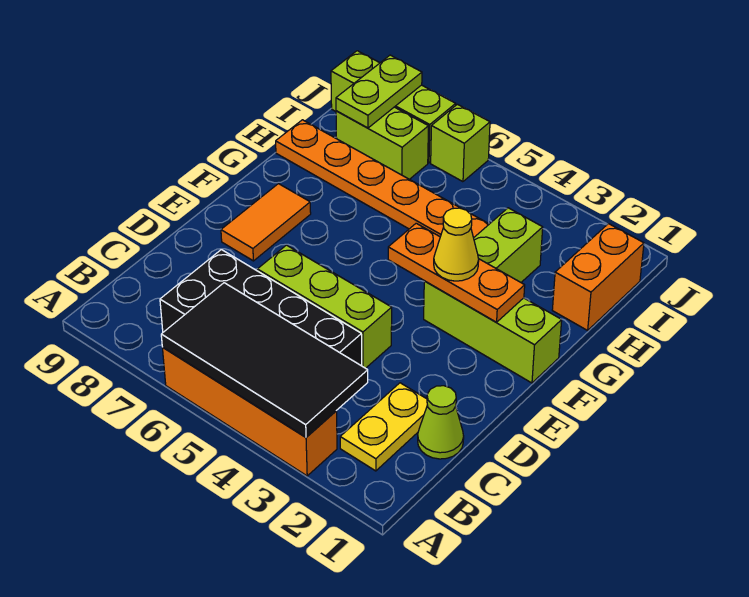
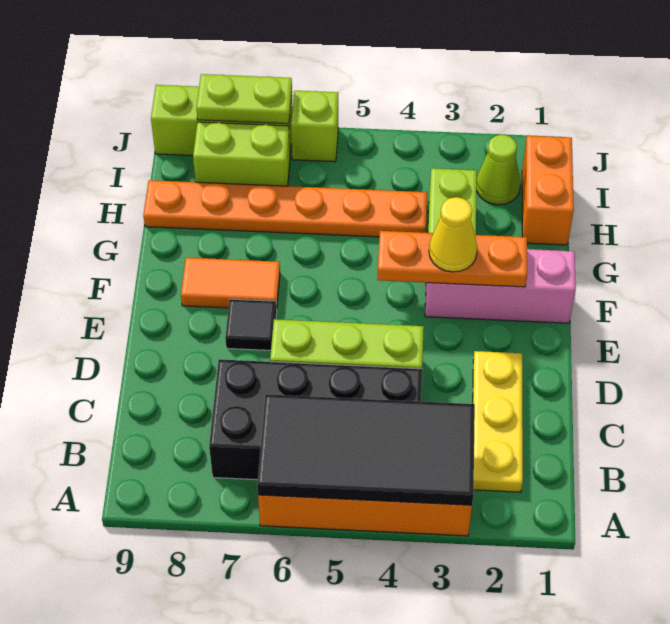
yellow plate B2:C2 level 1 -> yellow plate B2:D2 level 1
lime cone C1 level 1 -> lime cone I2 level 1
none -> black tile E7 level 1
orange tile E8:F8 level 1 -> orange tile F7:F8 level 1
lime brick F1:F3 level 1 -> pink brick F1:F3 level 1
lime plate I8:J8 level 2 -> lime plate J7:J8 level 2

